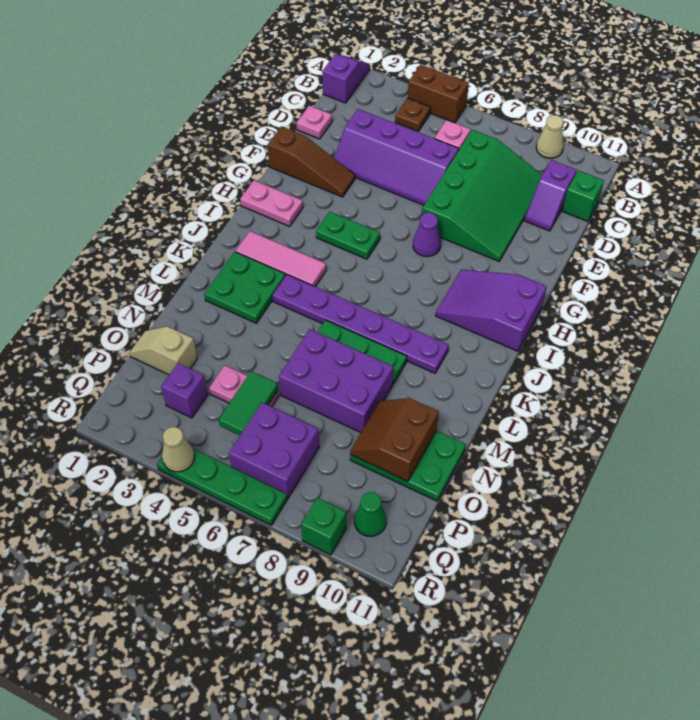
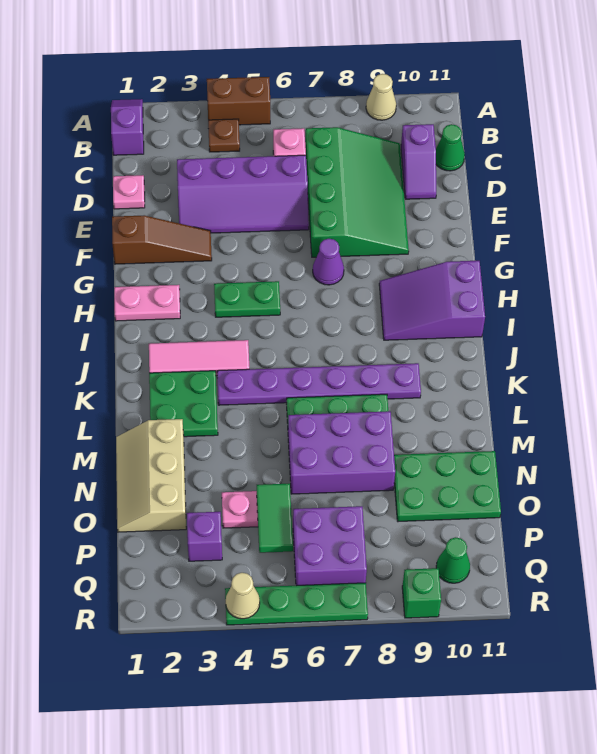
green brick C11 level 1 -> green cone C11 level 1
brown slope N9:O10 level 2 top 10 -> none
tan slope O1:O2 level 1 top 2 -> tan slope M1:O2 level 1 top 2

